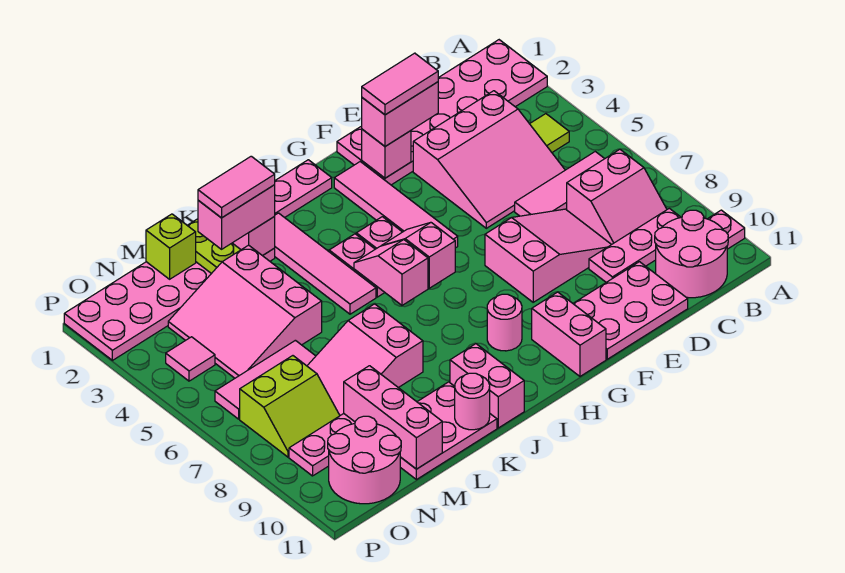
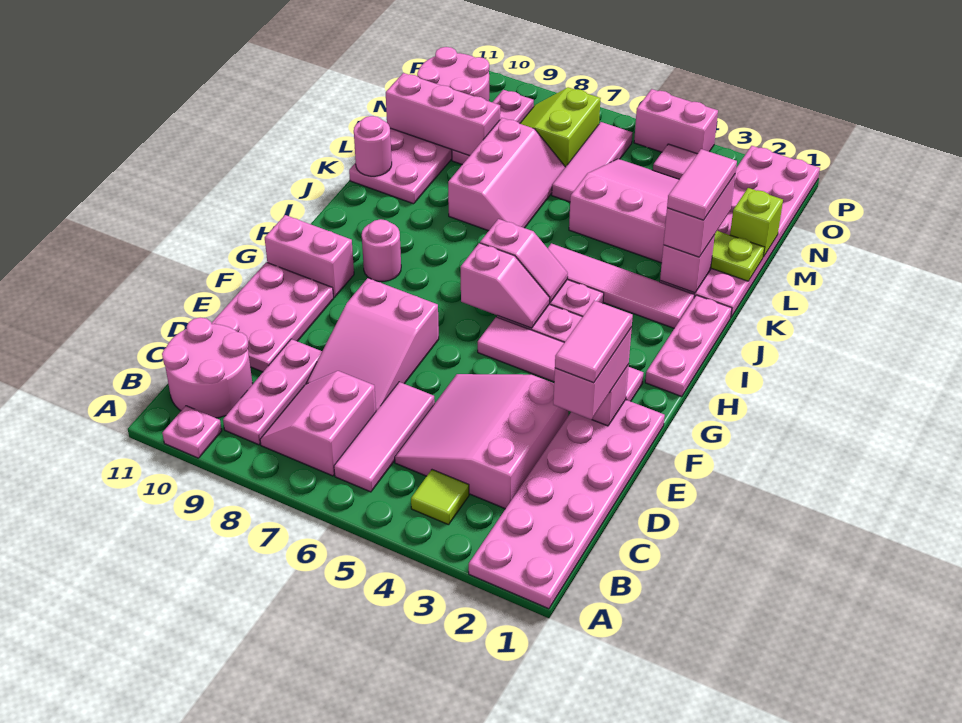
pink brick J10:J11 level 1 -> pink brick P4:P5 level 1
pink slope K7:M8 level 1 top K -> pink slope K7:M8 level 1 top 8

